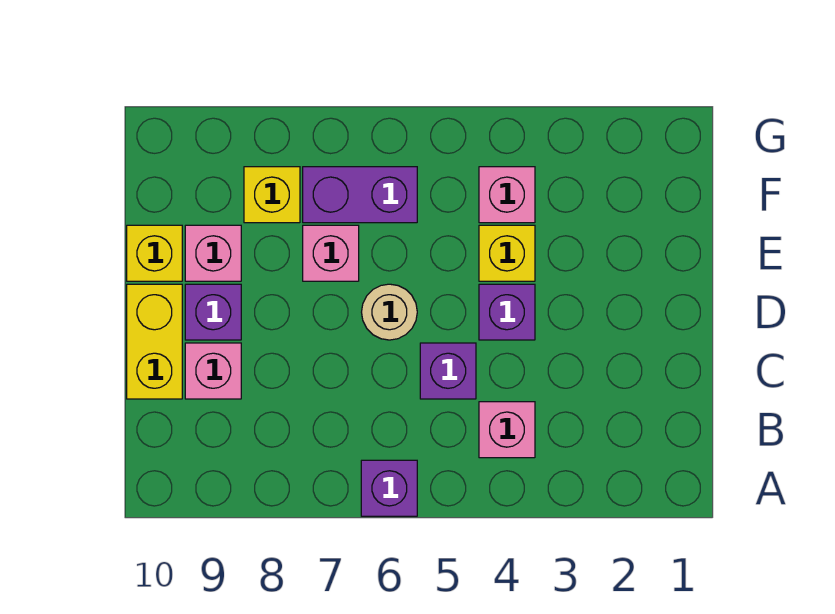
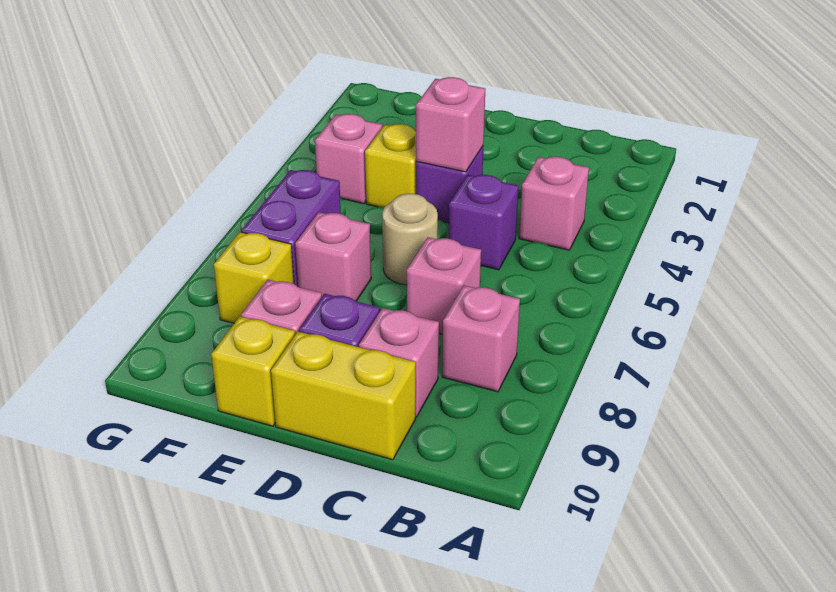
purple brick A6 level 1 -> none
none -> pink brick B8 level 1
none -> pink brick C7 level 1
none -> pink brick D4 level 2

